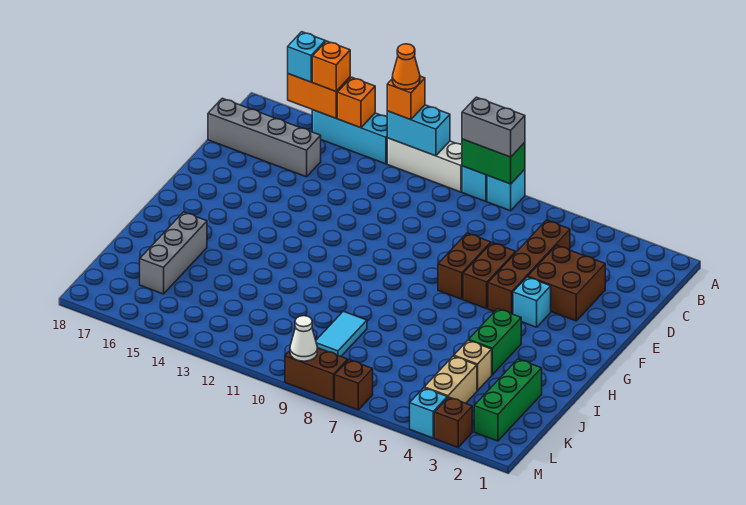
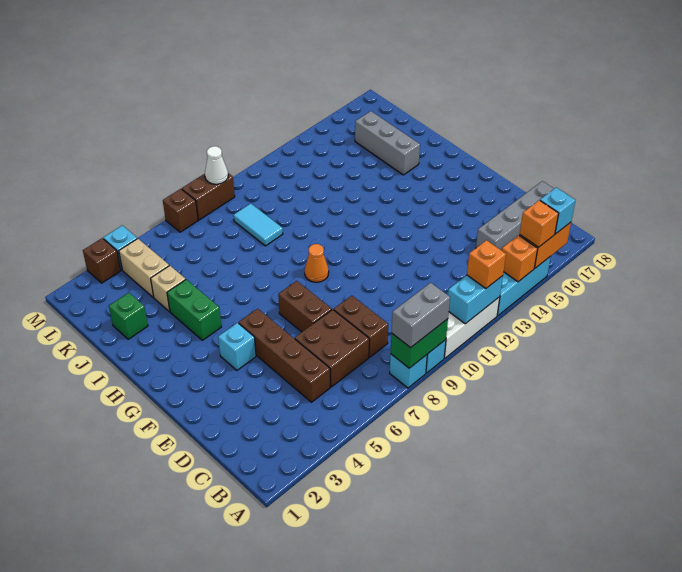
orange cone A12 level 4 -> orange cone G9 level 1
brown brick D3:E4 level 1 -> brown brick C6:D7 level 1
brown brick E6:F6 level 1 -> brown brick C8:D8 level 1
green brick J2:L2 level 1 -> green brick J2 level 1

